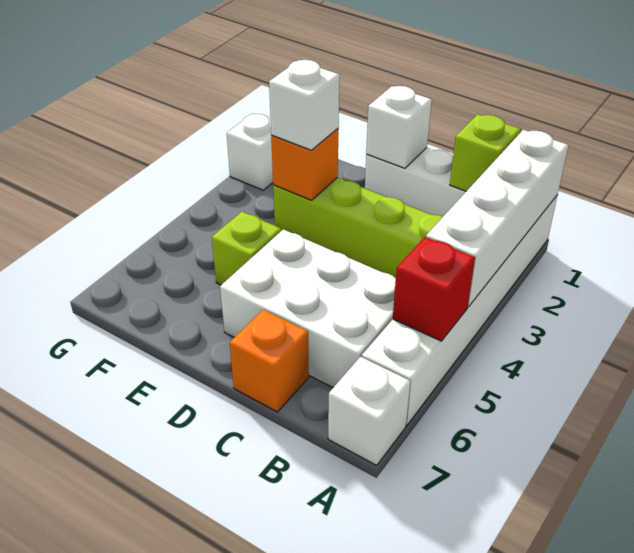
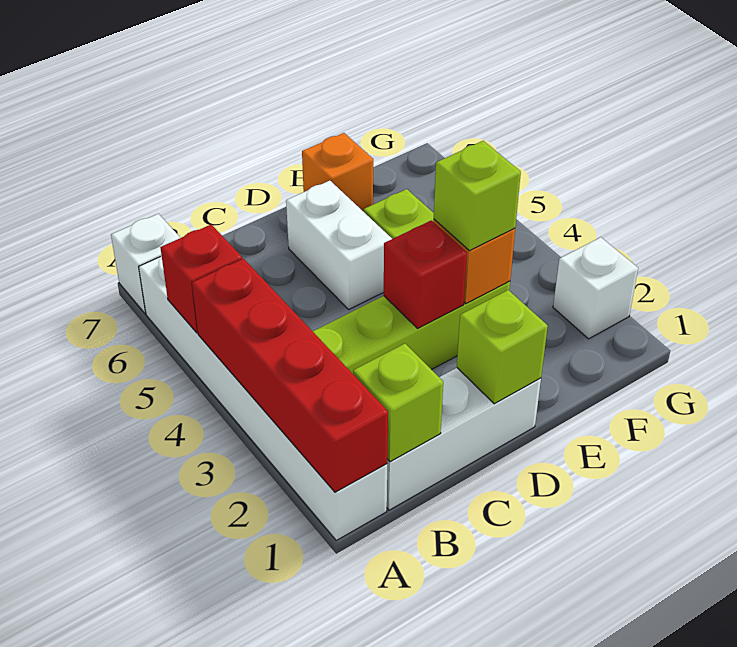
white brick A1:A4 level 2 -> red brick A1:A4 level 2
white brick B5:D6 level 1 -> white brick D5:D6 level 1
orange brick C7 level 1 -> orange brick E7 level 1
white brick D1 level 2 -> lime brick D1 level 2
none -> red brick D3 level 2
white brick E3 level 3 -> lime brick E3 level 3

